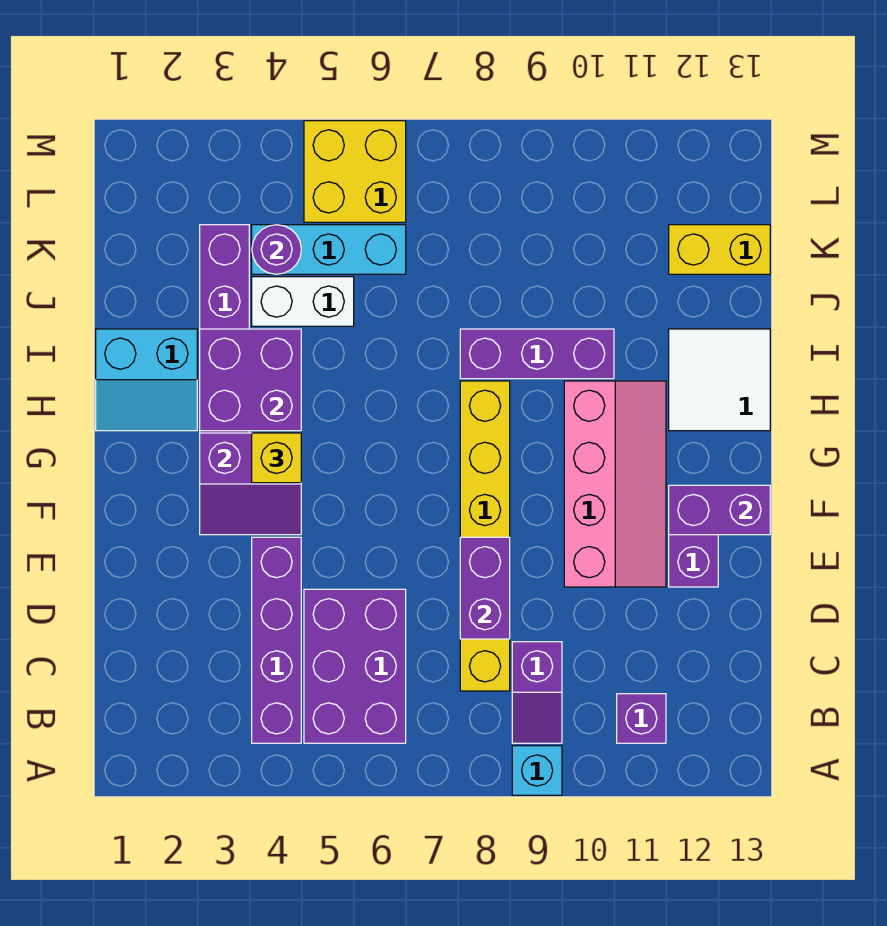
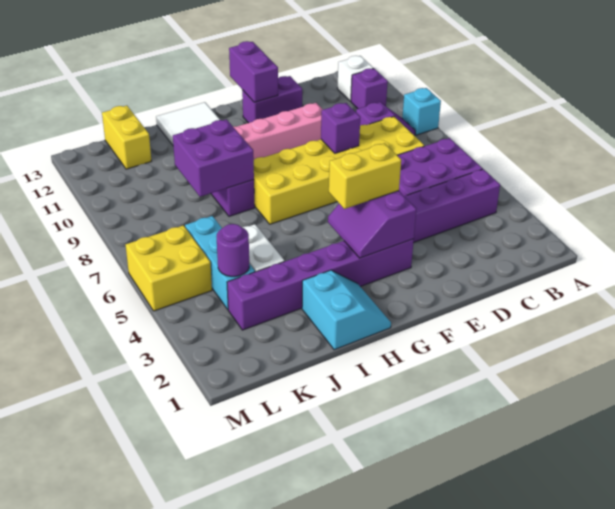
none -> white brick B12 level 1
yellow brick C8:H8 level 1 -> yellow brick C7:H8 level 1
purple brick D8:E8 level 2 -> purple brick E8 level 2
purple slope F3:G4 level 2 top G -> purple slope F3:G4 level 2 top F
yellow brick G4 level 3 -> yellow brick F4:G4 level 3
purple brick H3:I4 level 2 -> purple brick I8:J9 level 2

